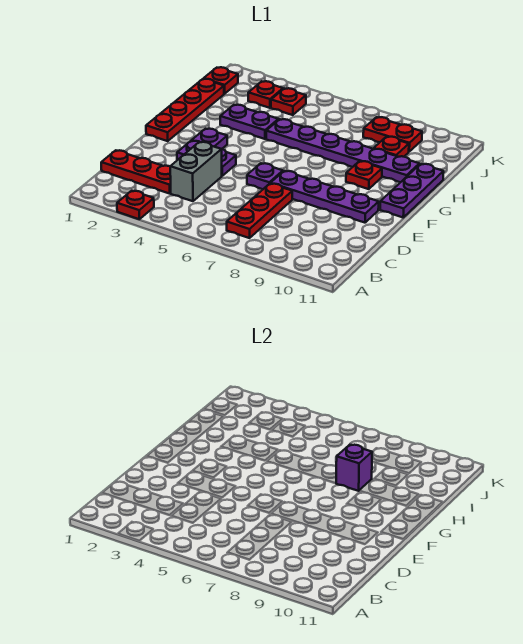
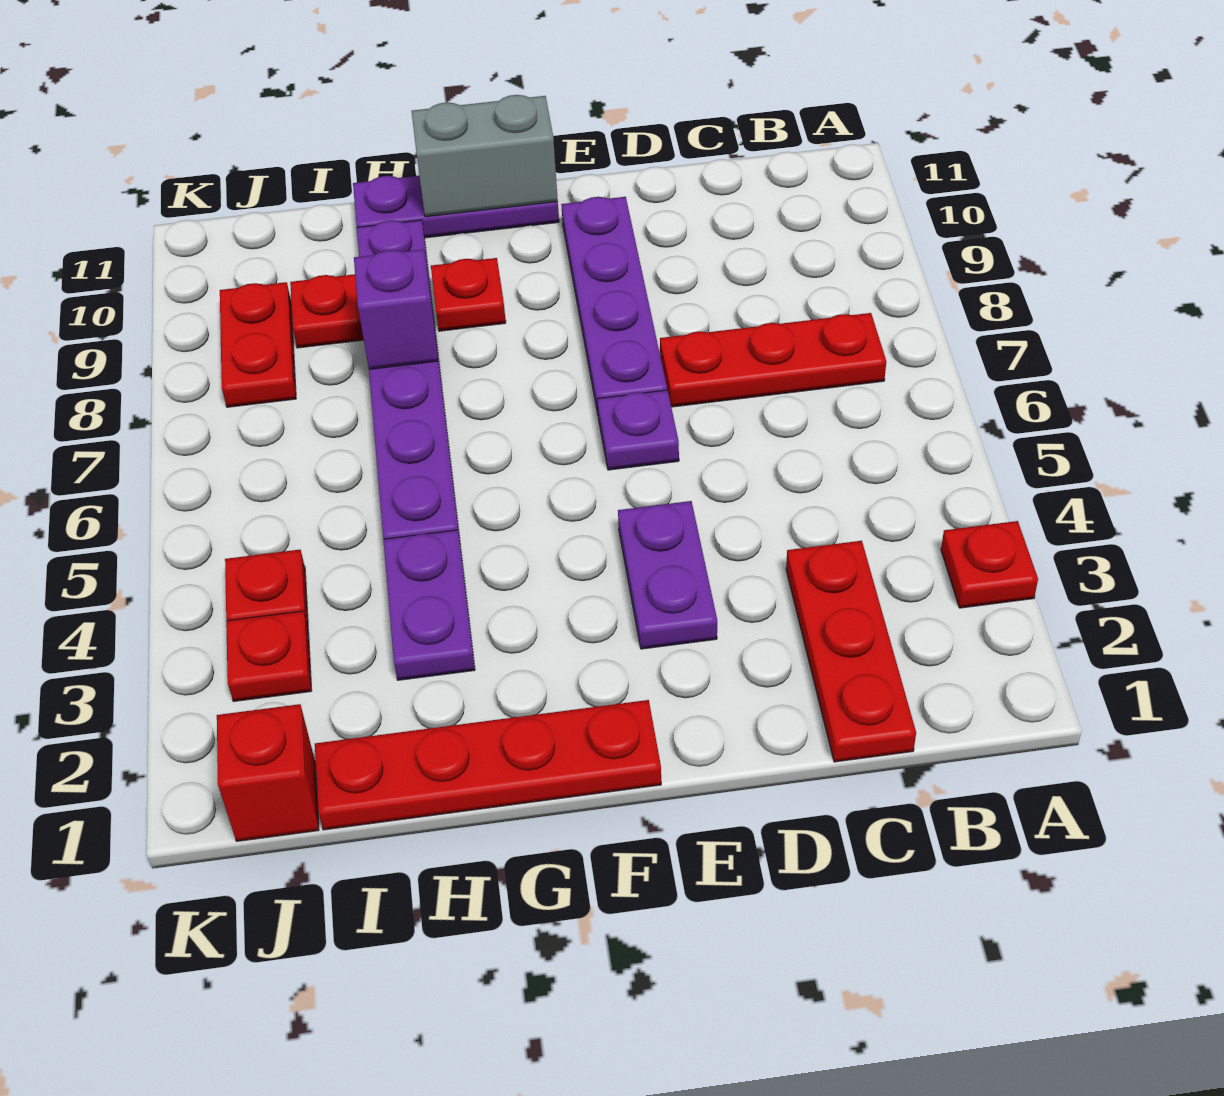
grey brick C4:D4 level 1 -> grey brick F11:G11 level 2
purple plate F3 level 1 -> none
red plate J1 level 1 -> red brick J1 level 1

